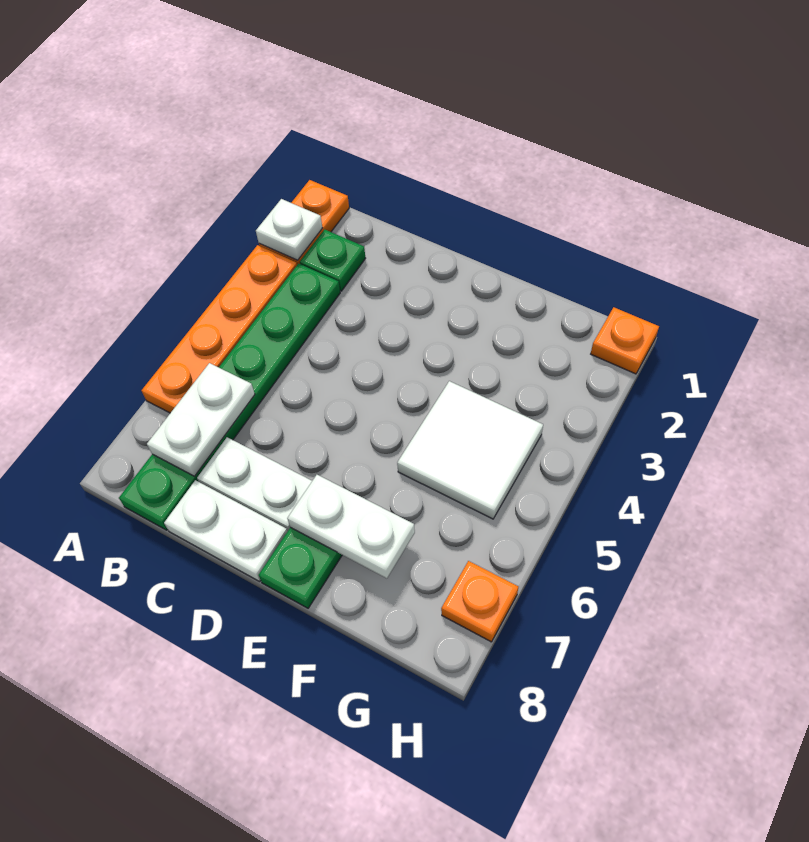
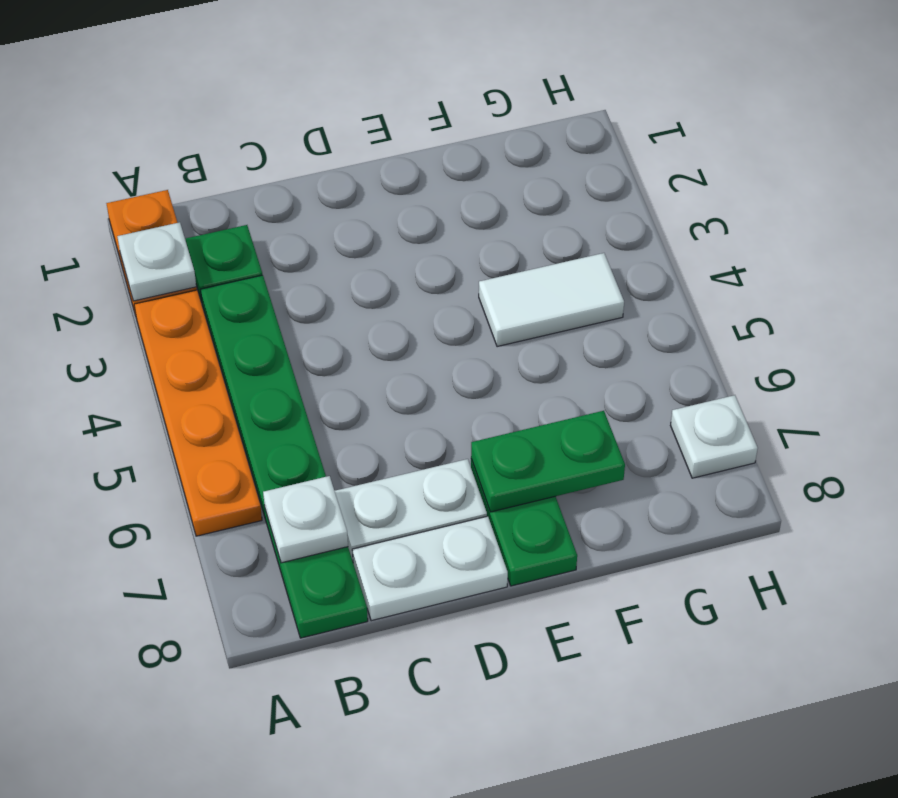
white plate B6:B7 level 2 -> white plate B7 level 2
white plate E7:F7 level 2 -> green plate E7:F7 level 2
white tile F4:G5 level 1 -> white tile F4:G4 level 1
orange plate H1 level 1 -> none
orange plate H7 level 1 -> white plate H7 level 1

